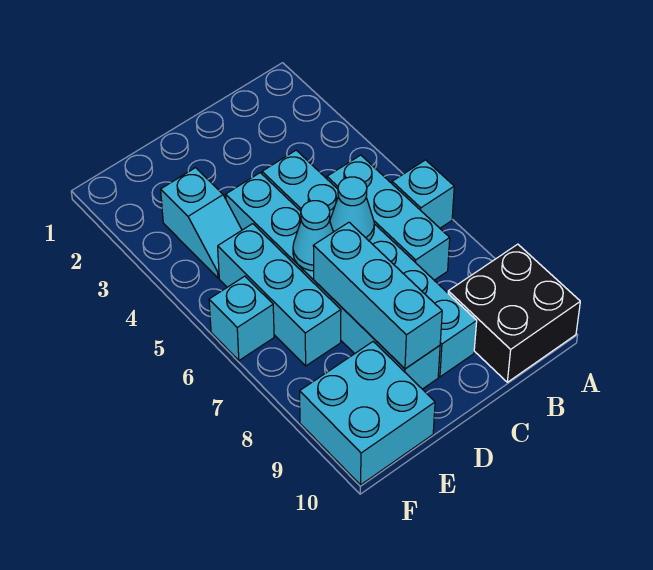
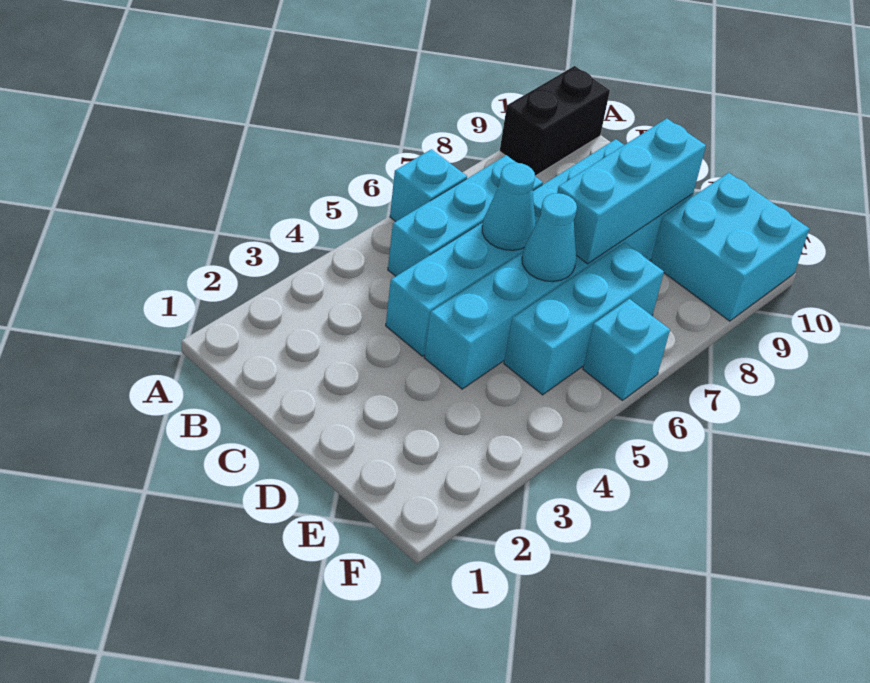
black brick A9:B10 level 1 -> black brick A9:A10 level 1
cyan slope E3:E4 level 1 top 3 -> none

